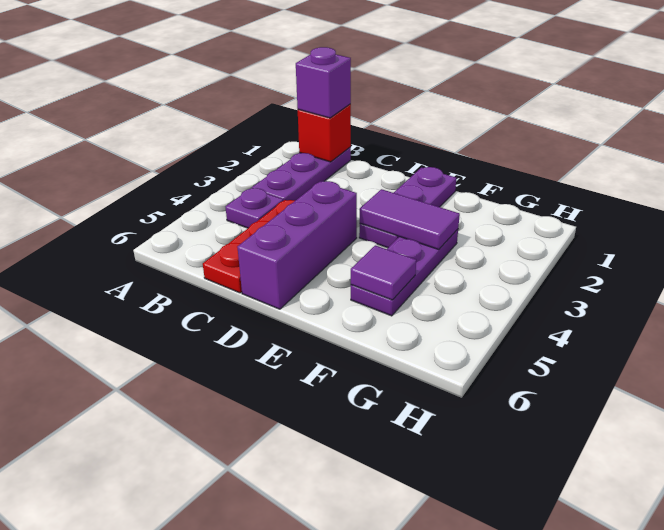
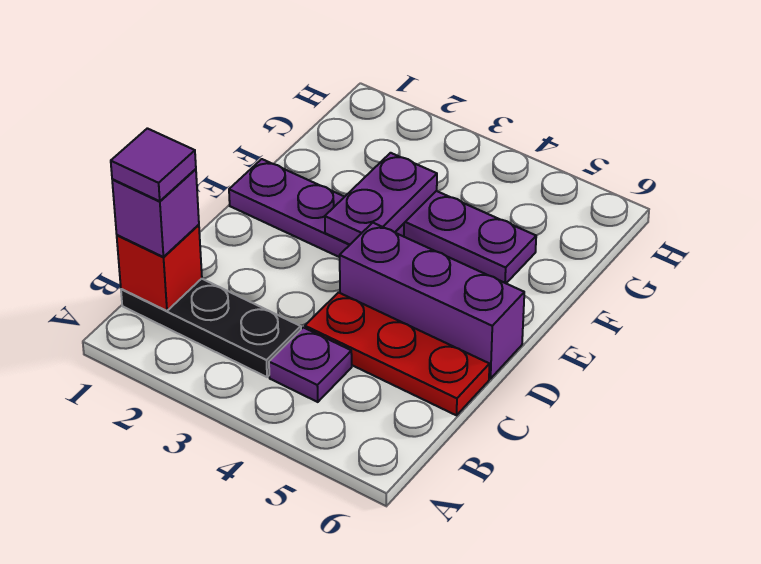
purple plate B1:B3 level 1 -> black plate B1:B3 level 1
purple tile E3:F3 level 2 -> purple plate E3:F3 level 2
purple tile F5 level 2 -> purple tile B1 level 4

